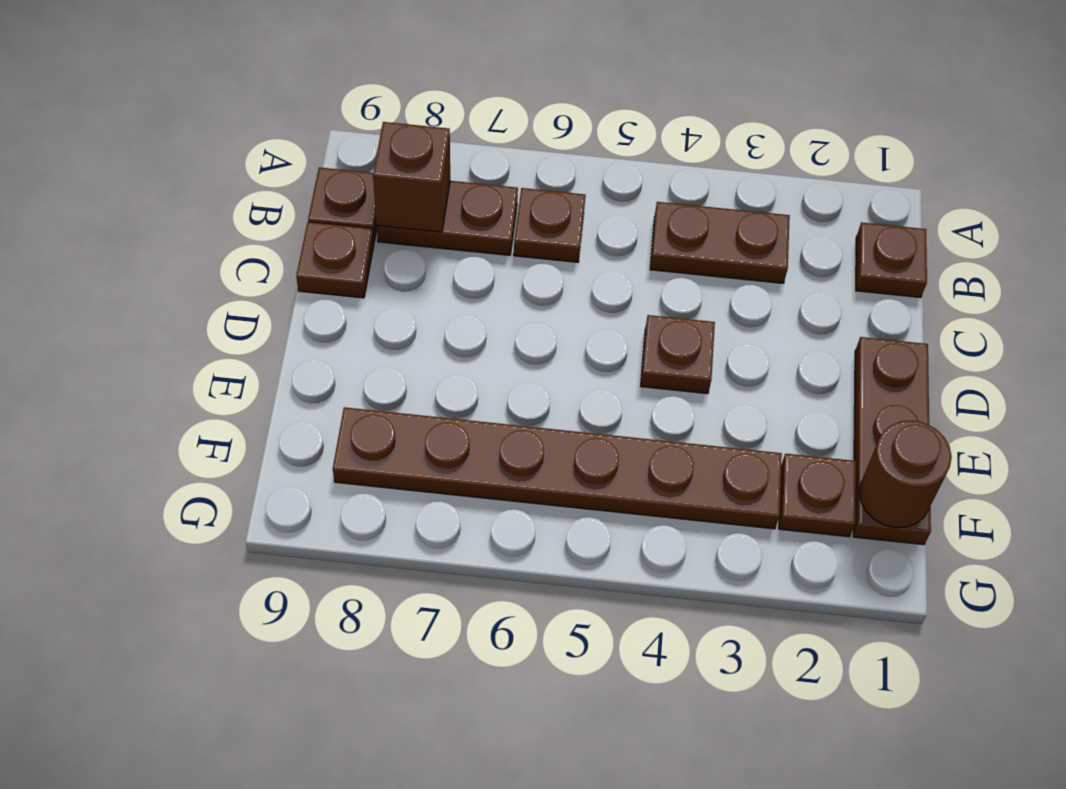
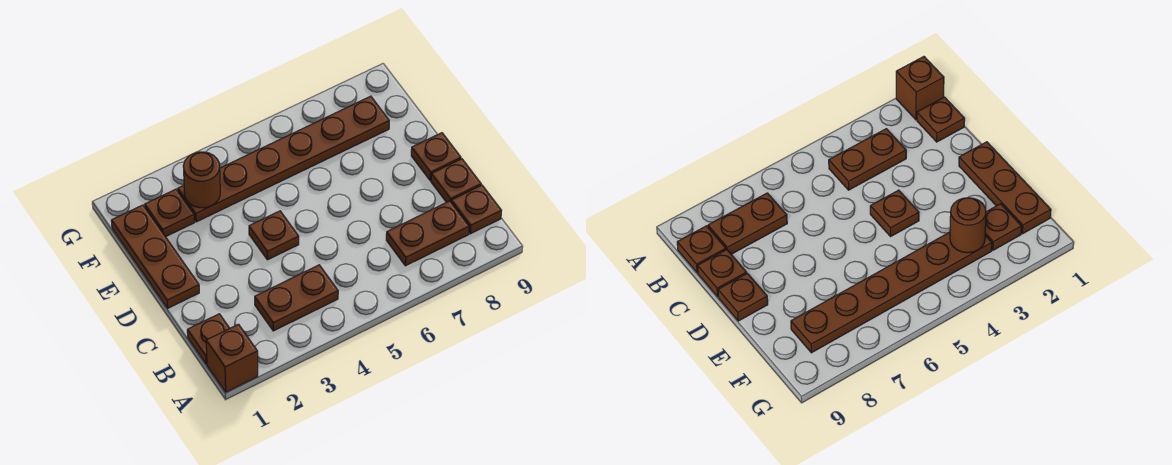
brown plate B6 level 1 -> brown plate D9 level 1
brown brick B8 level 2 -> brown brick A1 level 1
brown round brick F1 level 2 -> brown round brick F3 level 2

